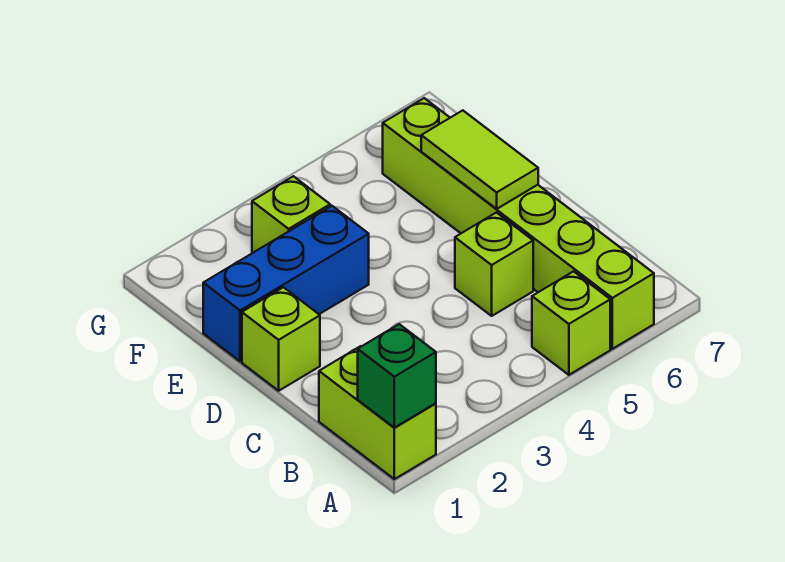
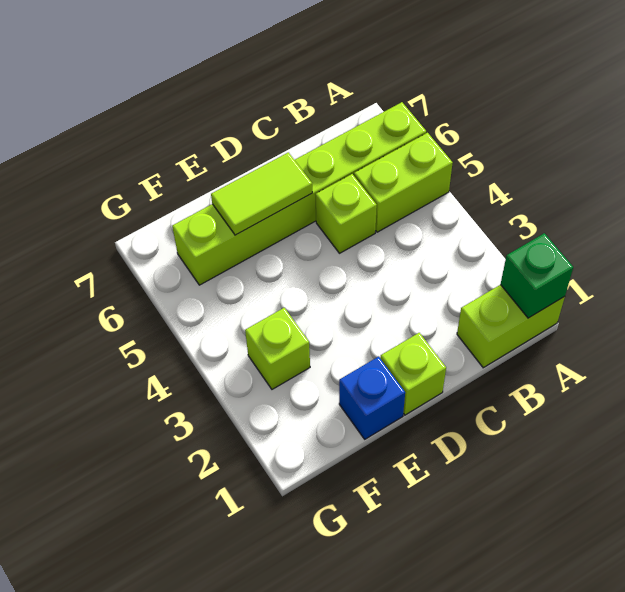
lime brick A5 level 1 -> lime brick A5:B5 level 1
blue brick E1:E3 level 1 -> blue brick E1 level 1

